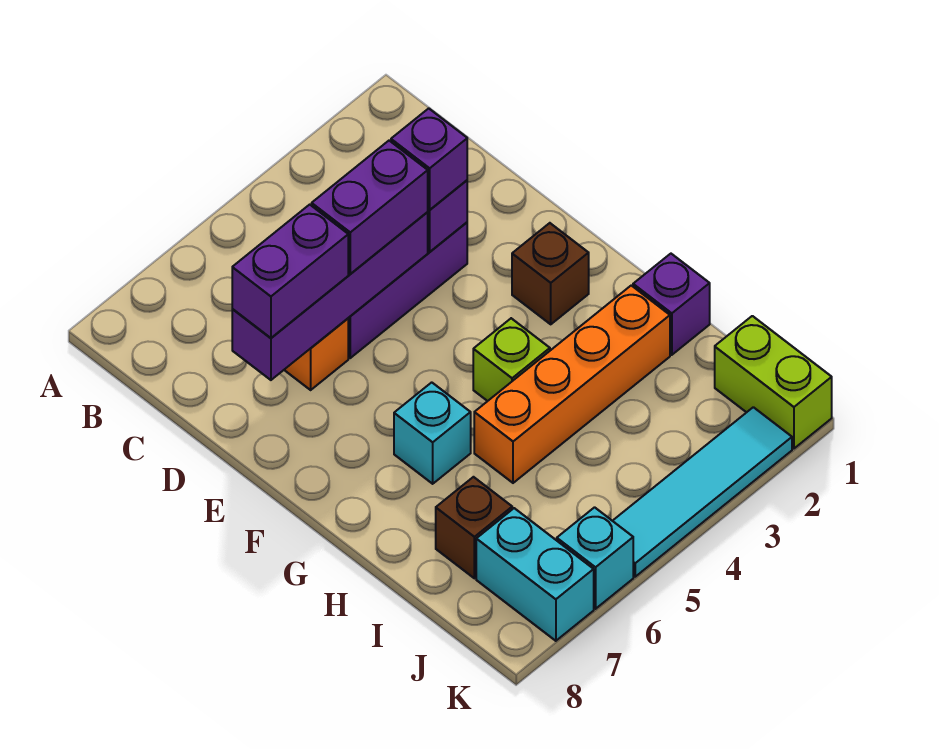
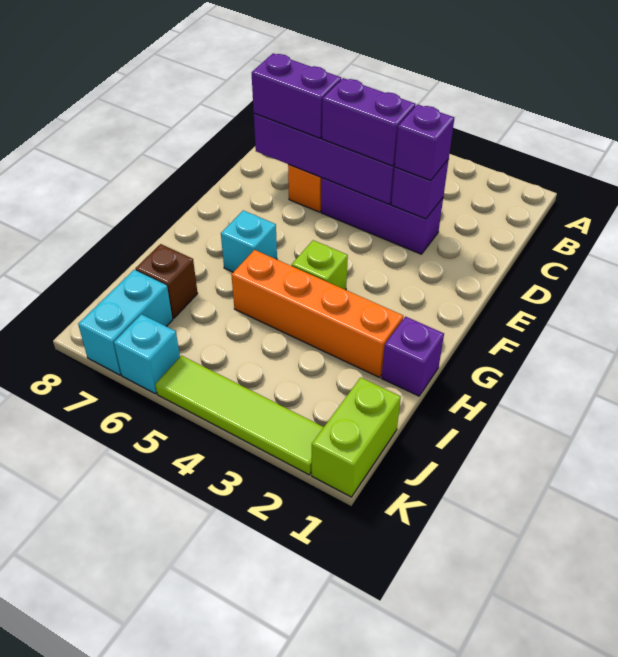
brown brick F2 level 1 -> none
cyan tile K2:K5 level 1 -> lime tile K2:K5 level 1

